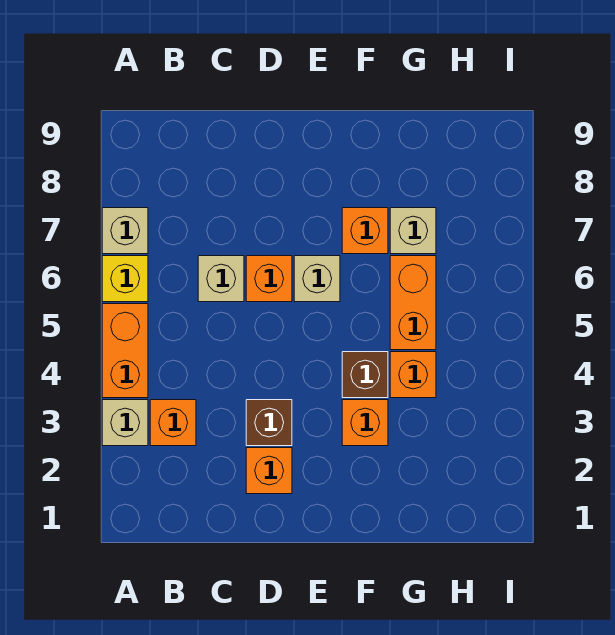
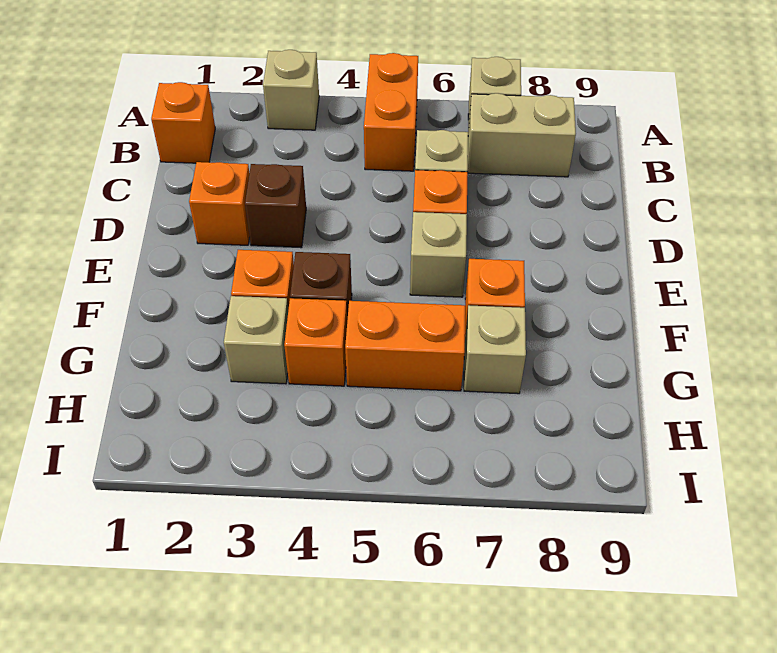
orange brick A4:A5 level 1 -> orange brick A5:B5 level 1
yellow brick A6 level 1 -> none
orange brick B3 level 1 -> orange brick B1 level 1
none -> tan brick B7:B8 level 1
none -> tan brick G3 level 1

